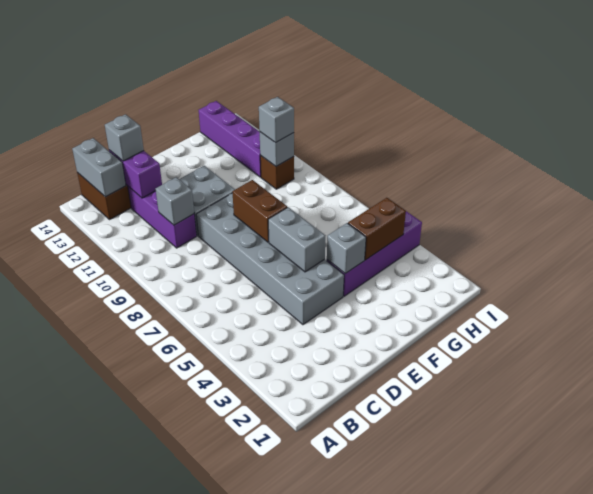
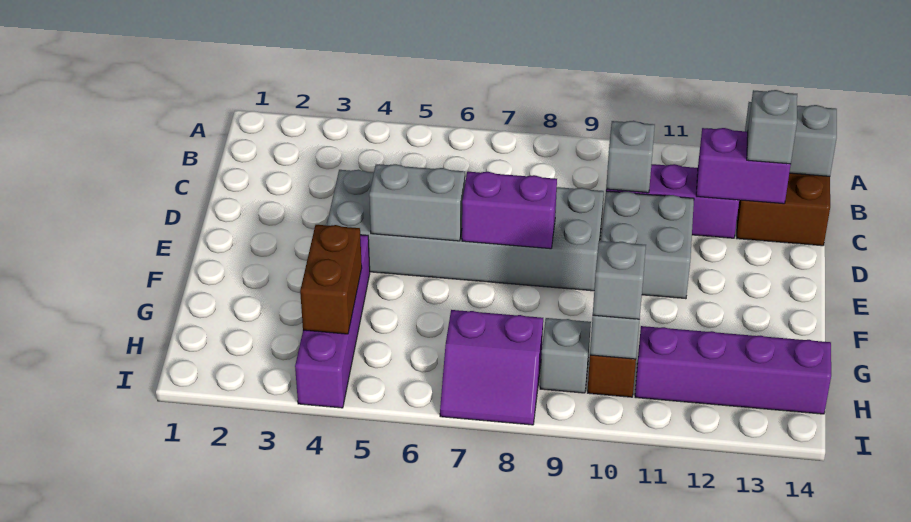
brown brick E7:E8 level 2 -> purple brick E7:E8 level 2
grey brick F4 level 2 -> grey brick H9 level 1
none -> purple slope H7:I8 level 1 top H

